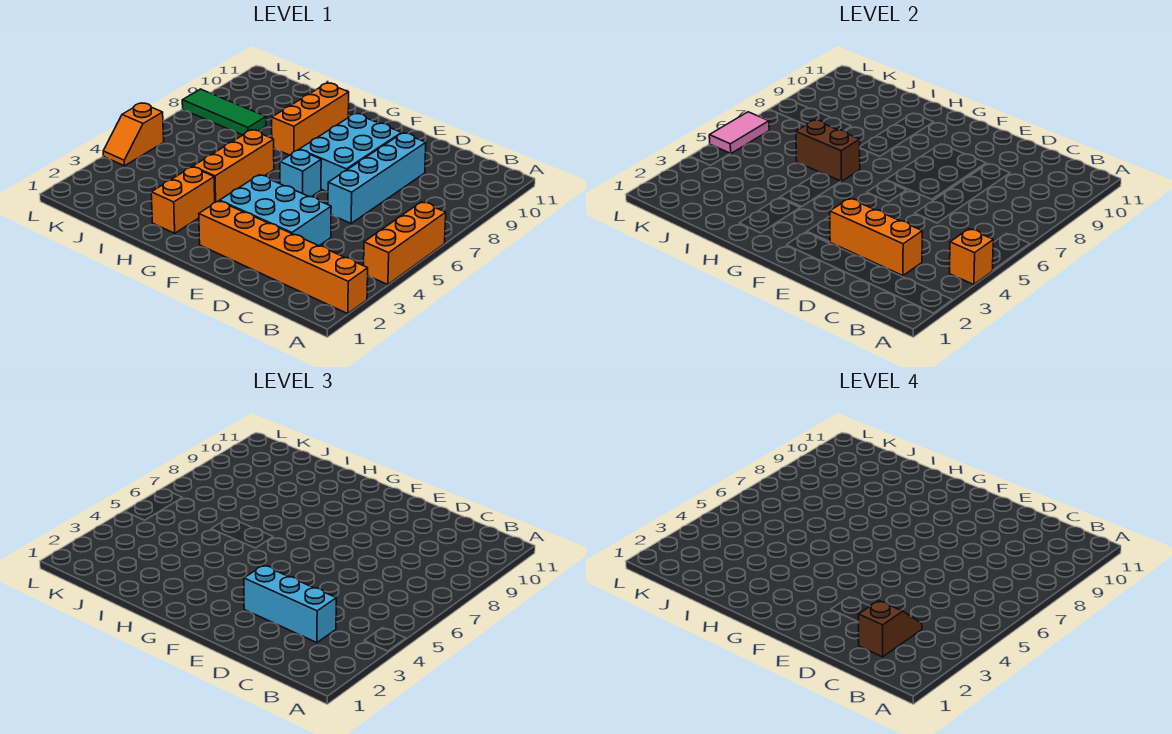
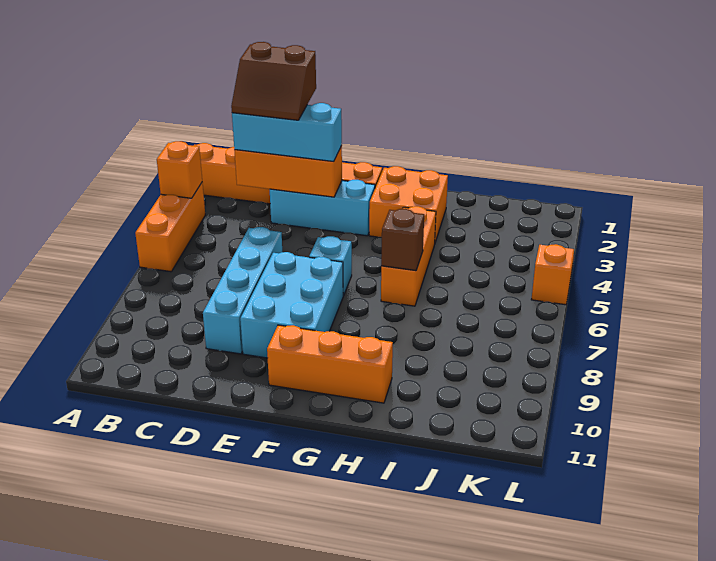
brown slope C2:C3 level 4 top 2 -> brown slope C2:D3 level 4 top 2
cyan brick D3:F4 level 1 -> cyan brick D3:F3 level 1
orange brick H2:H3 level 1 -> orange brick G2:H3 level 1
brown brick H6:I6 level 2 -> brown brick H6 level 2
orange brick H8:H10 level 1 -> orange brick F10:H10 level 1
green tile J8:L8 level 1 -> none
pink tile L5:L6 level 2 -> none

